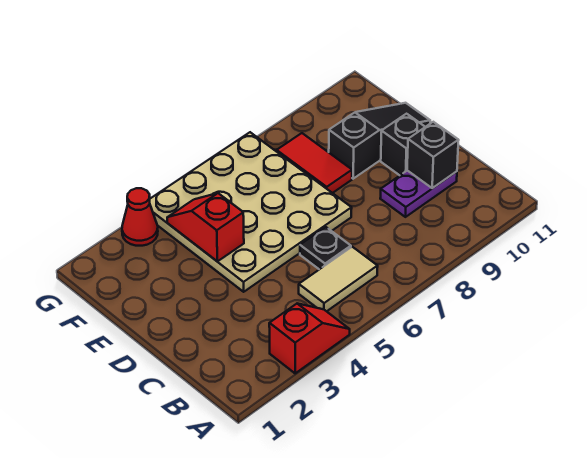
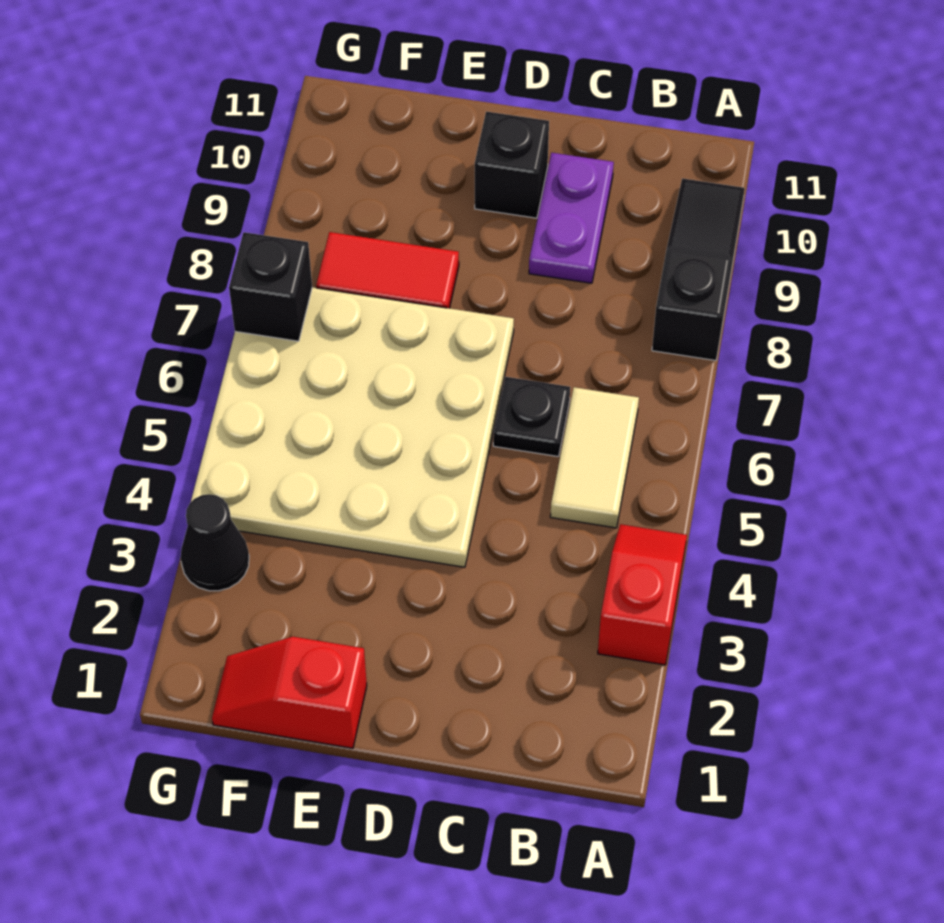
black brick C10 level 2 -> black brick G7 level 2
red slope E4:F4 level 2 top E -> red slope E1:F1 level 1 top E
black slope E9:E11 level 1 top 9 -> black slope A8:A10 level 1 top 8
red cone G3 level 1 -> black cone G3 level 1

